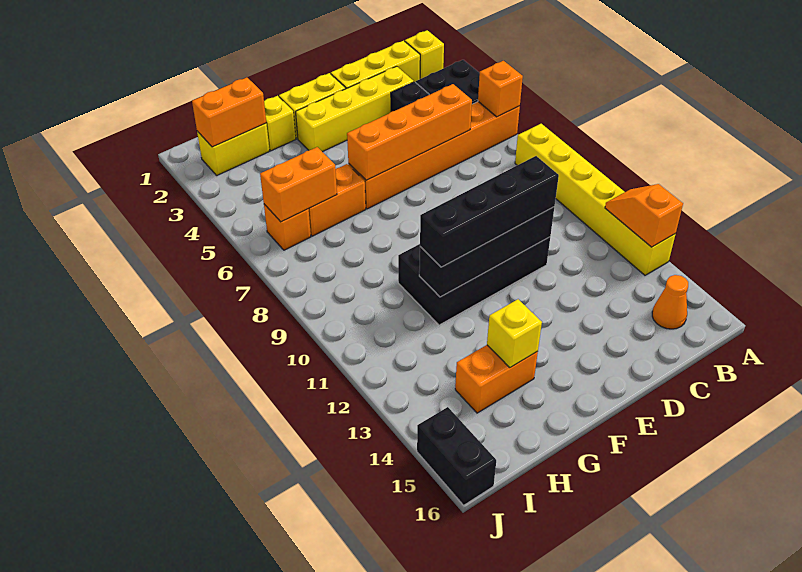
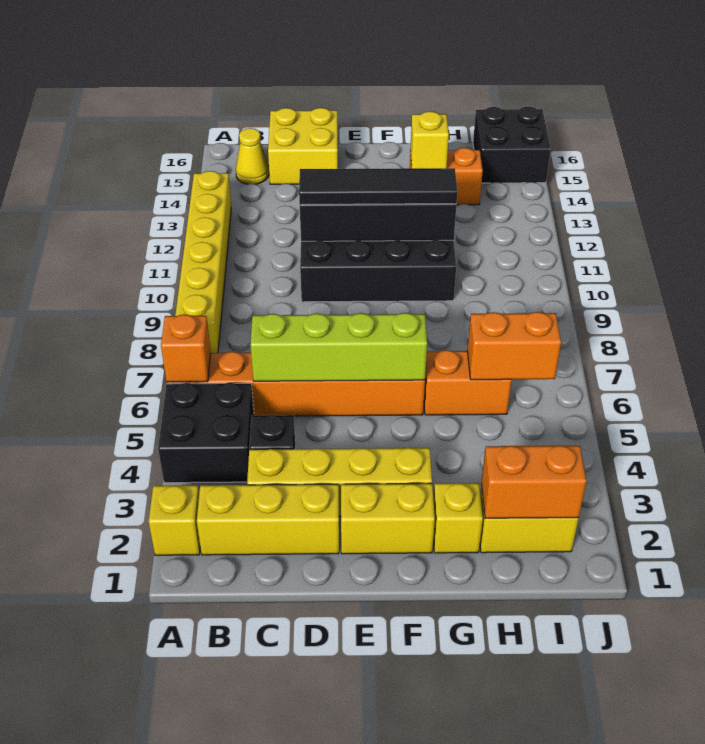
orange slope A12:A13 level 2 top 13 -> none
orange cone B15 level 1 -> yellow cone B15 level 1
orange brick C6:F6 level 2 -> lime brick C6:F6 level 2
none -> yellow brick C15:D16 level 1
black brick D11:G11 level 3 -> black tile D11:G11 level 3
orange brick I6 level 1 -> none
black brick J15:J16 level 1 -> black brick I15:J16 level 1

